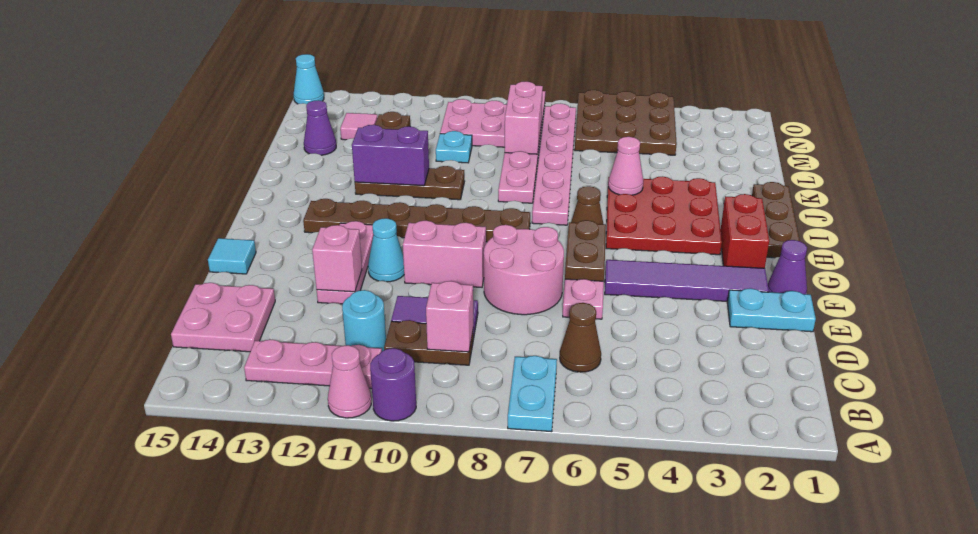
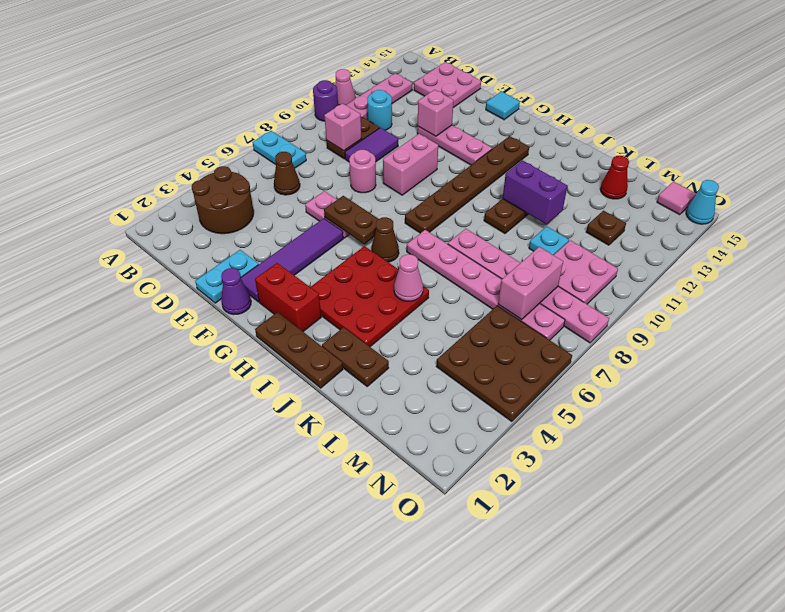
none -> brown round brick B3:C4 level 1
pink round brick E7:F8 level 1 -> pink round brick E8 level 1
cyan cone F11 level 1 -> none
none -> brown plate J2:K2 level 1
purple brick J11:J12 level 2 -> purple brick J11:K11 level 2
pink brick L8:M8 level 2 -> pink brick M7:M8 level 2
purple cone L14 level 1 -> red cone L14 level 1
pink tile M13 level 1 -> pink tile N15 level 1

